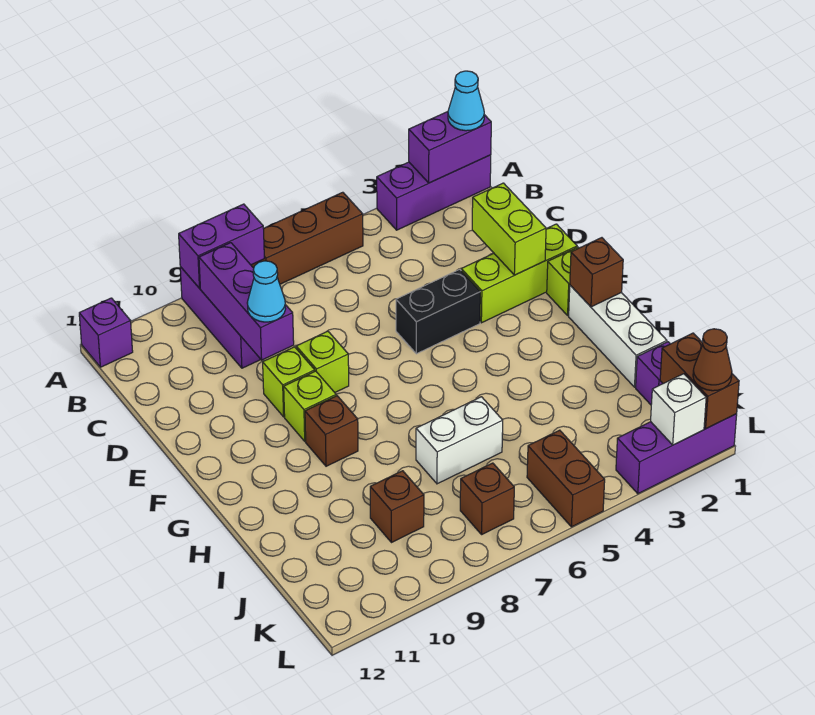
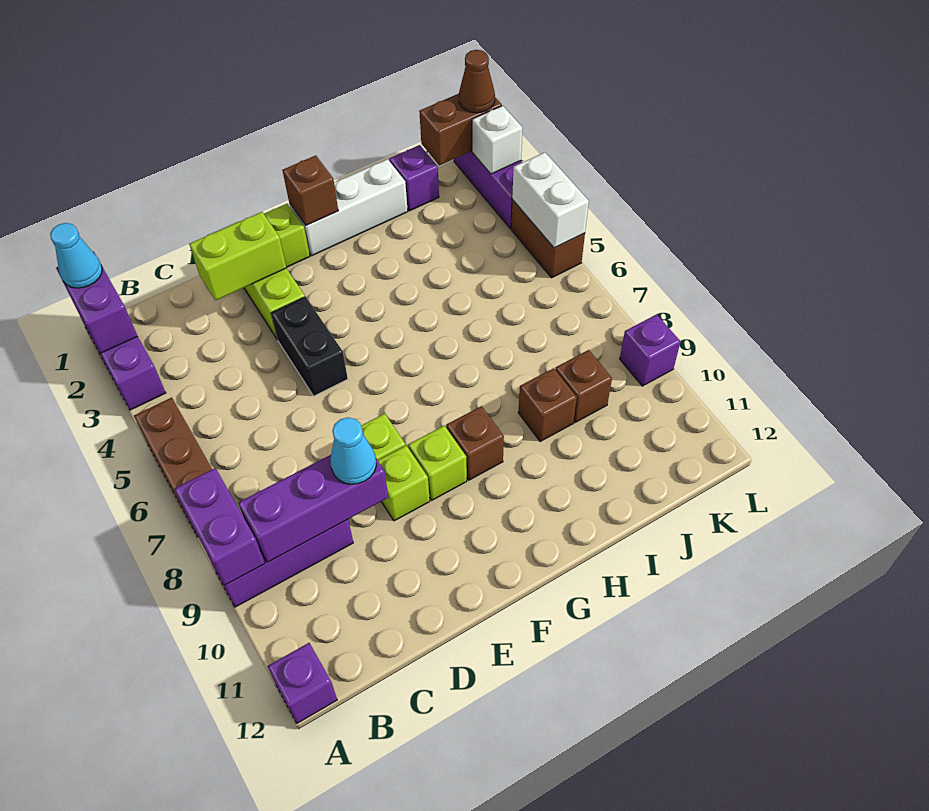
white brick I6:I7 level 1 -> white brick L4:L5 level 2
brown brick K5:L5 level 1 -> brown brick L4:L5 level 1
brown brick K7 level 1 -> brown brick I9 level 1
none -> purple brick L9 level 1

